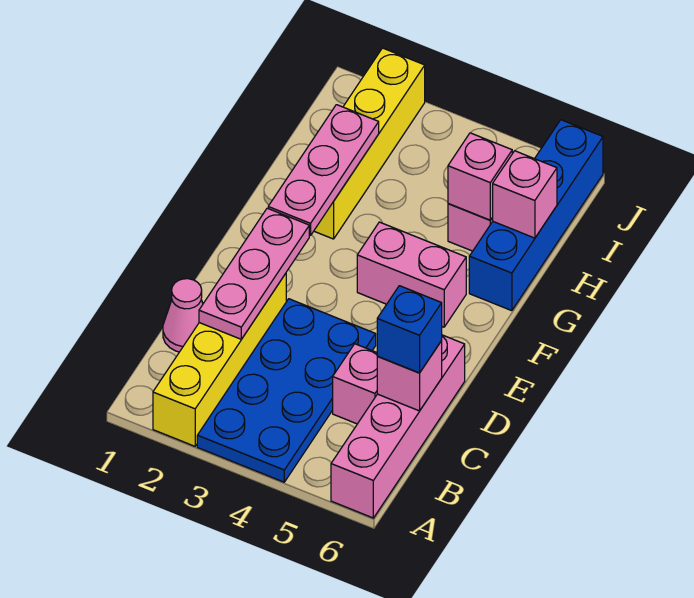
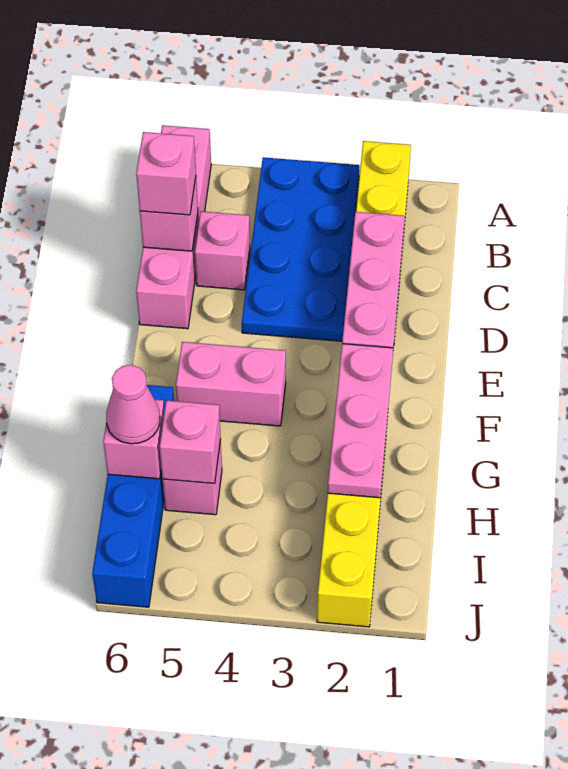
pink cone C1 level 1 -> pink cone H6 level 3
blue brick C6 level 3 -> pink brick C6 level 3

